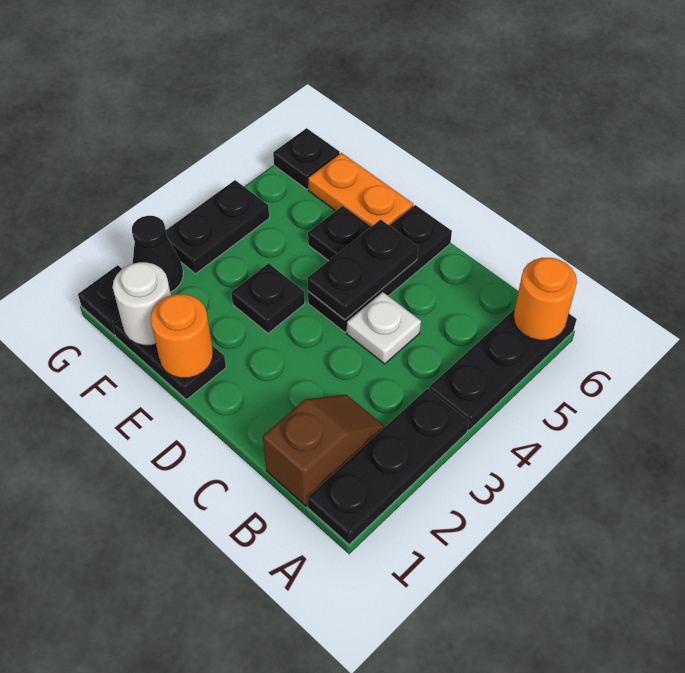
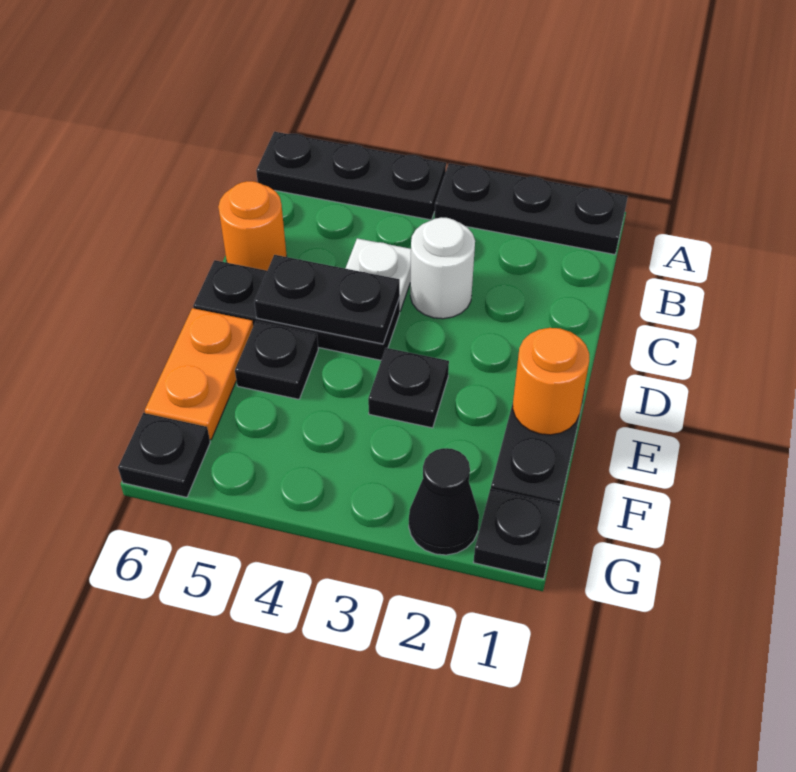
orange round brick A6 level 2 -> orange round brick C6 level 1
brown slope B1:B2 level 1 top 1 -> none
white round brick F1 level 2 -> white round brick C3 level 1
black plate G3:G4 level 1 -> none

